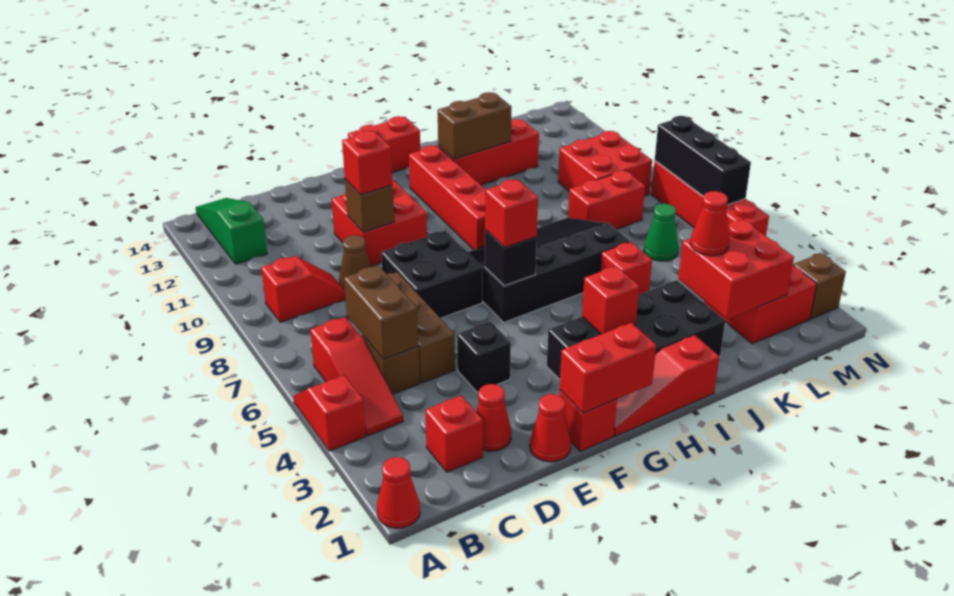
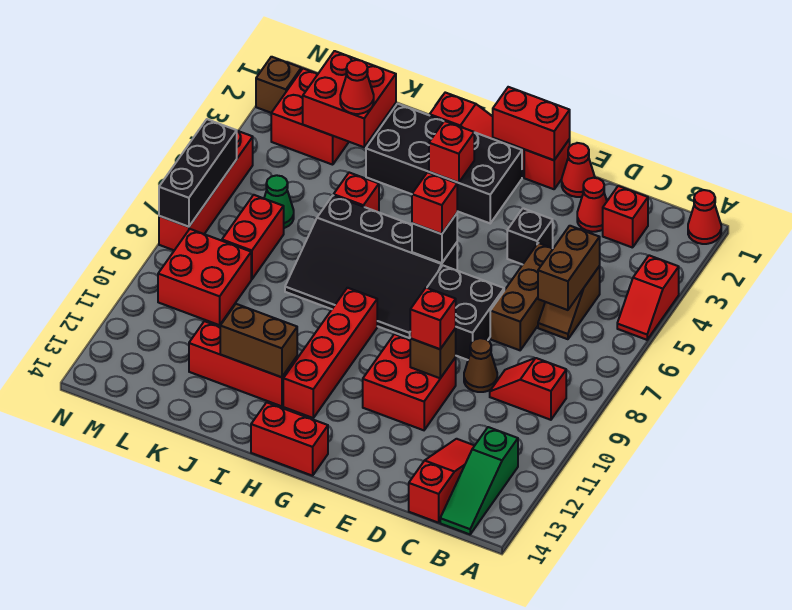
red slope B4:B6 level 1 top 6 -> red slope C12:C14 level 1 top 14
red brick K8:L8 level 1 -> red brick L7:L8 level 1

